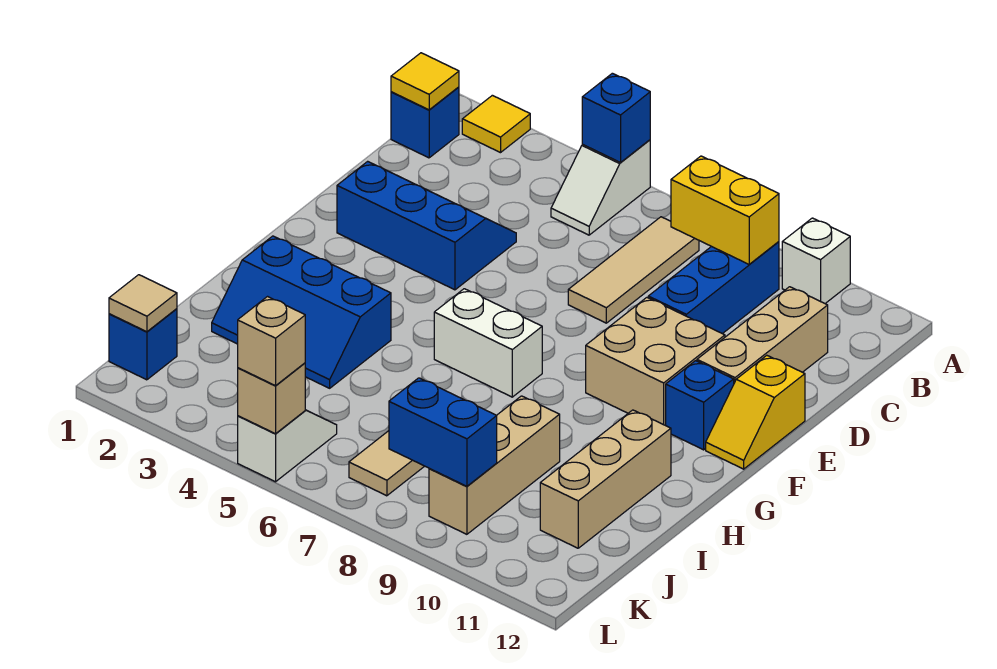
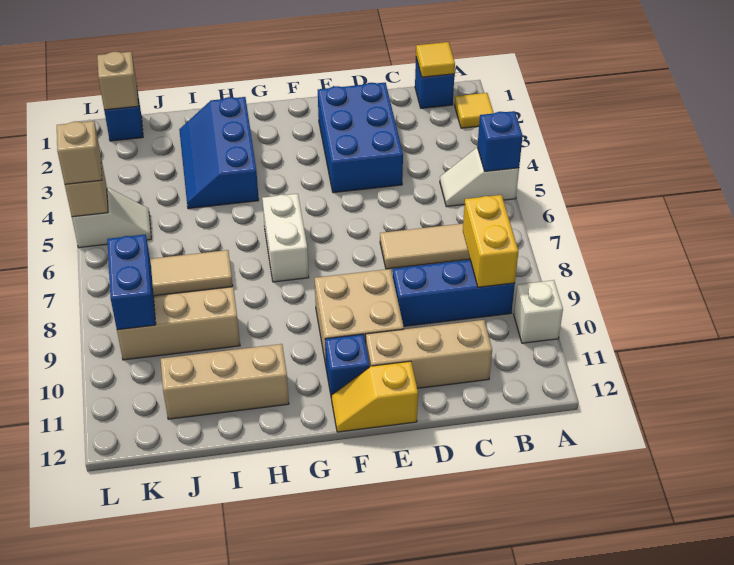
blue slope D2:E4 level 1 top E -> blue brick D2:E4 level 1
tan tile K1 level 2 -> tan brick K1 level 2

